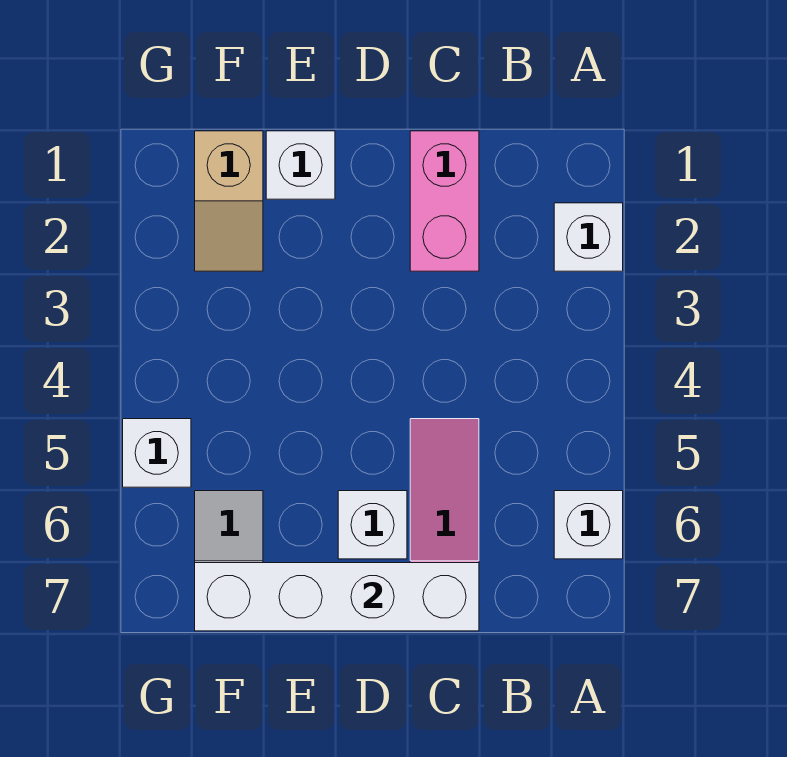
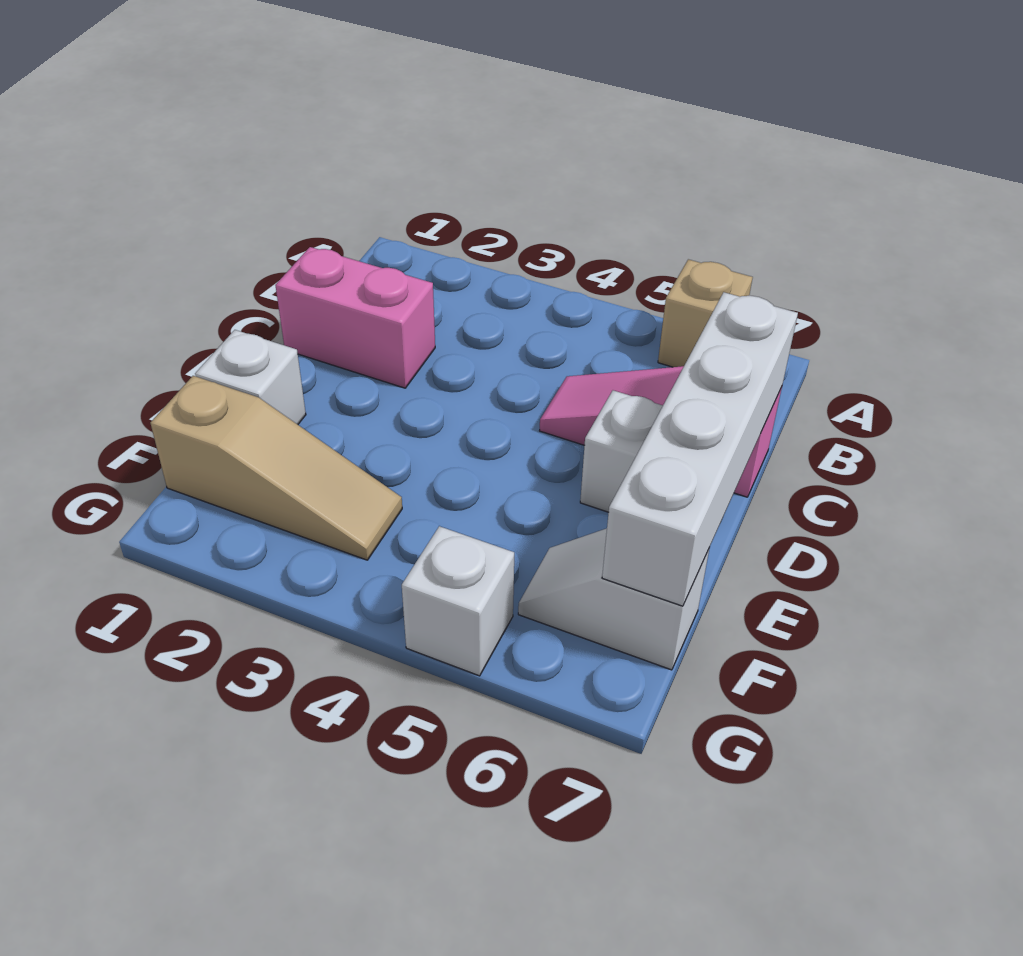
white brick A2 level 1 -> none
white brick A6 level 1 -> tan brick A6 level 1
tan slope F1:F2 level 1 top 1 -> tan slope F1:F3 level 1 top 1

